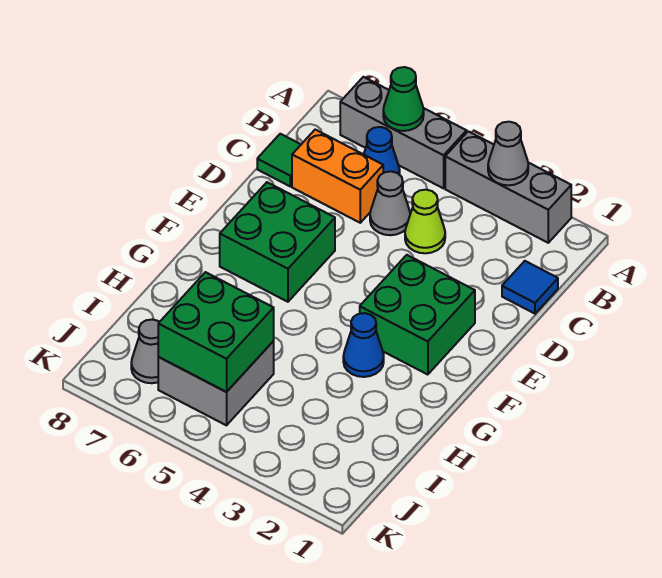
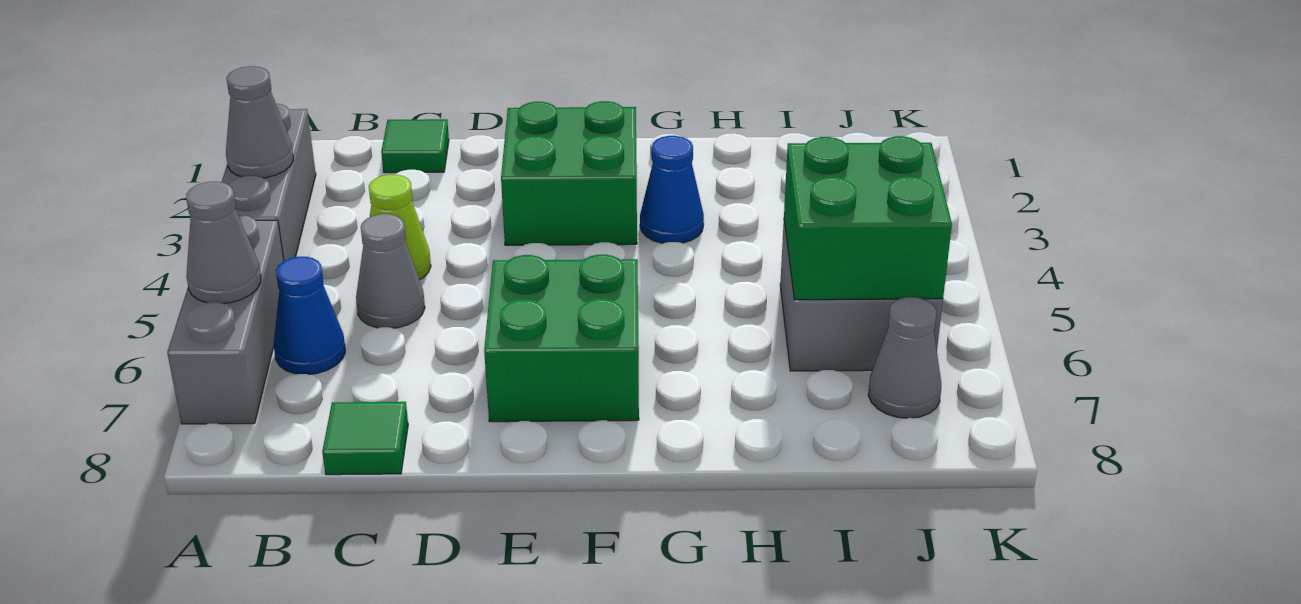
green cone A6 level 2 -> grey cone A6 level 2
blue tile C1 level 1 -> green tile C1 level 1
orange brick C6:C7 level 1 -> none

